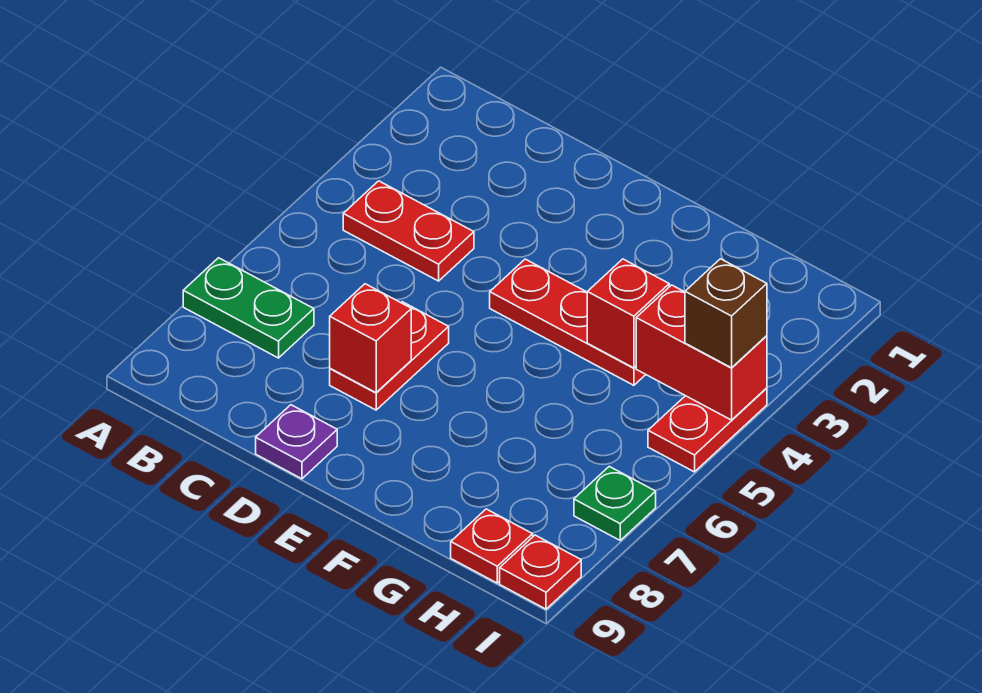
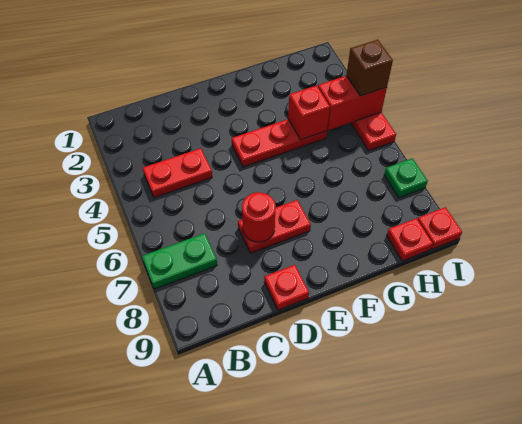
red plate D6:D7 level 1 -> red plate D7:E7 level 1
red brick D7 level 2 -> red round brick D7 level 2
purple plate D9 level 1 -> red plate D9 level 1

